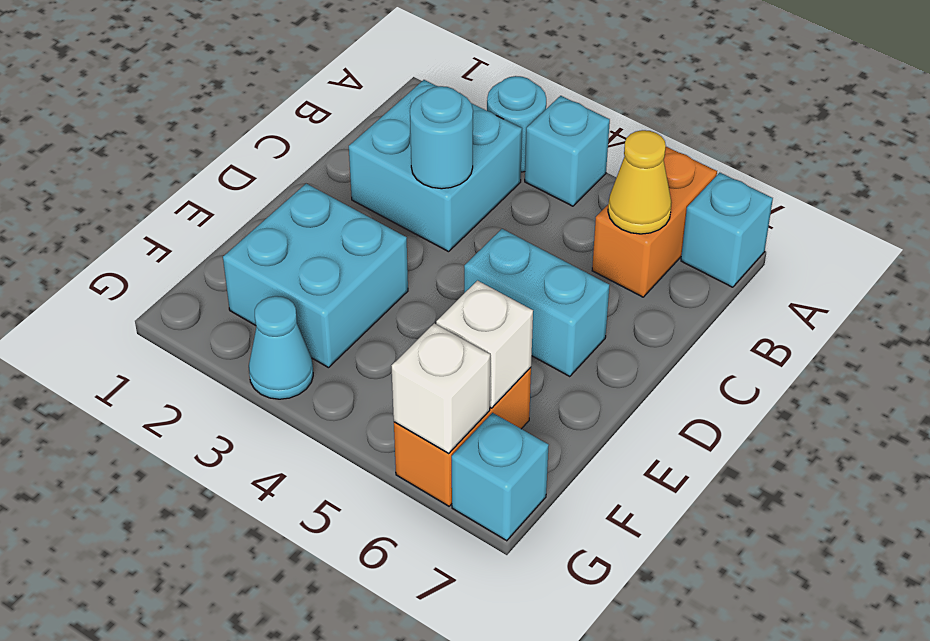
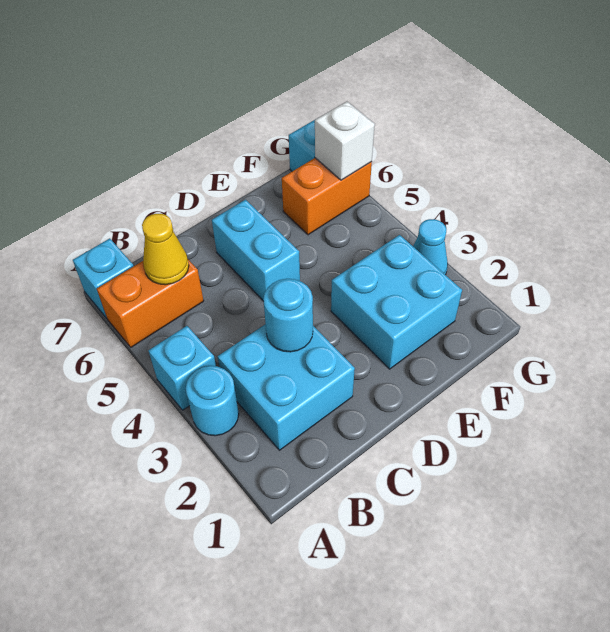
white brick F6 level 2 -> none

